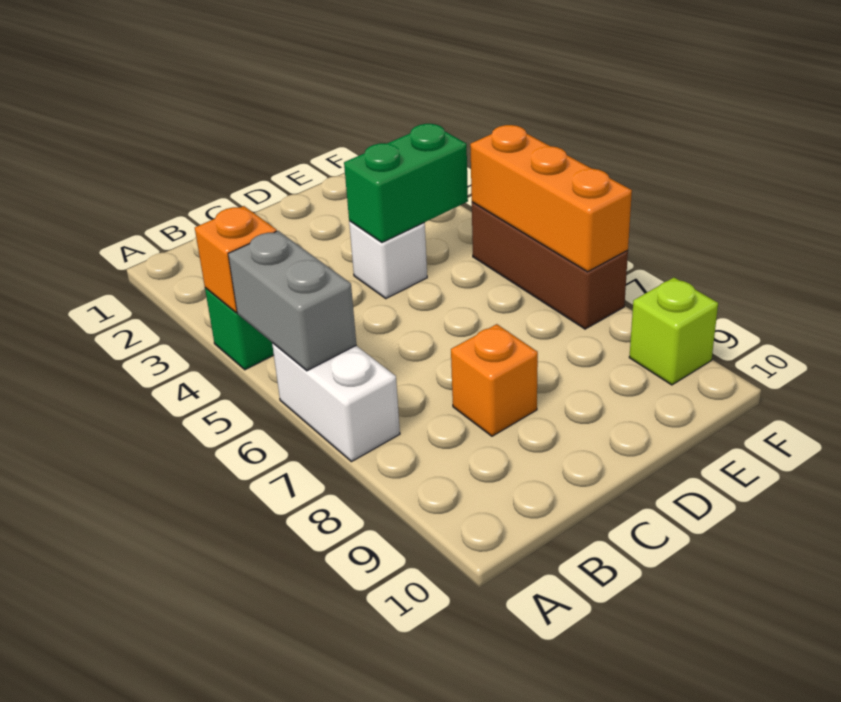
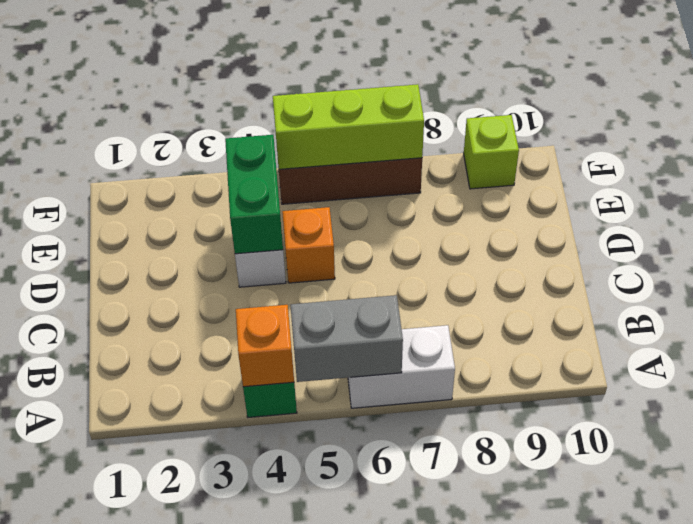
orange brick C8 level 1 -> orange brick D5 level 1
orange brick F5:F7 level 2 -> lime brick F5:F7 level 2

